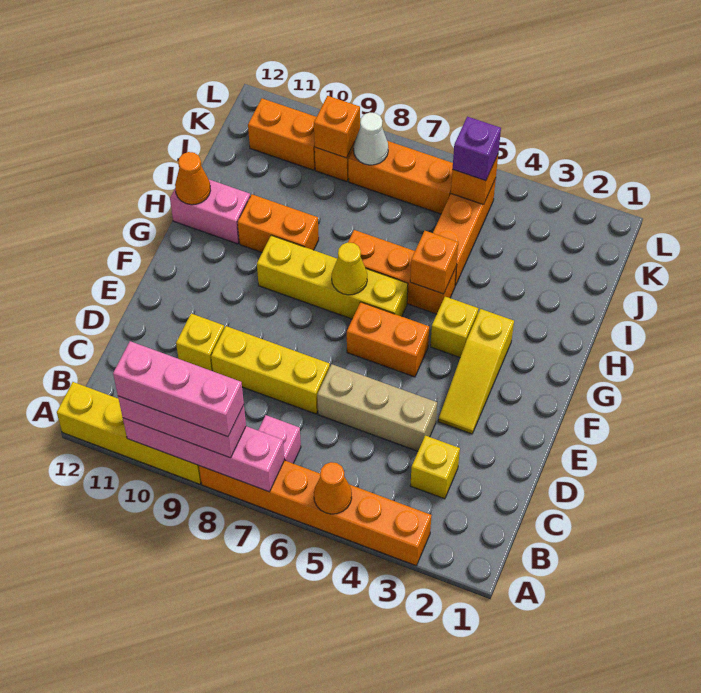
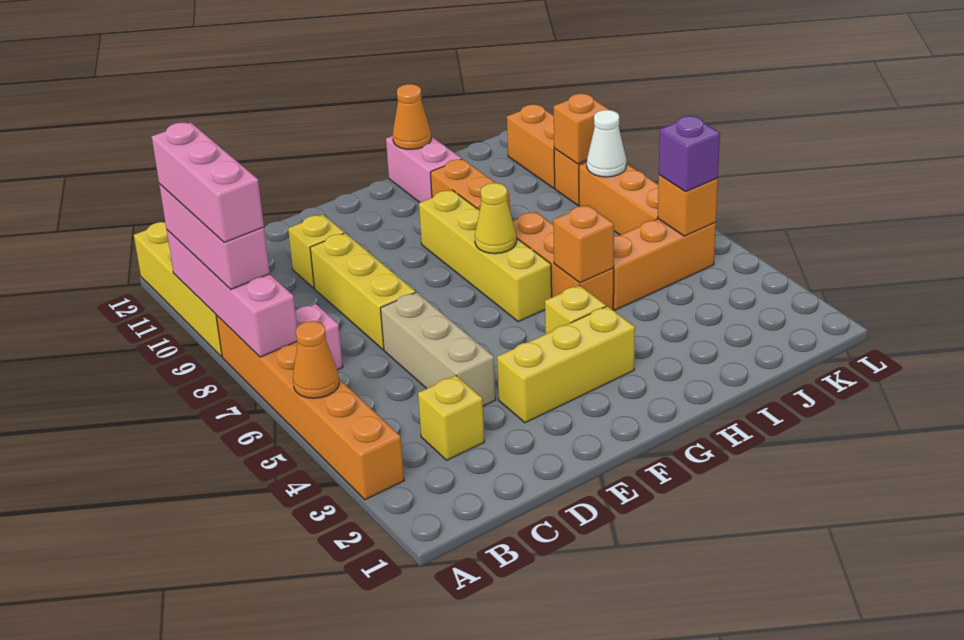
yellow slope E3:G3 level 1 top G -> yellow brick E3:G3 level 1
orange brick F5:F6 level 1 -> none

